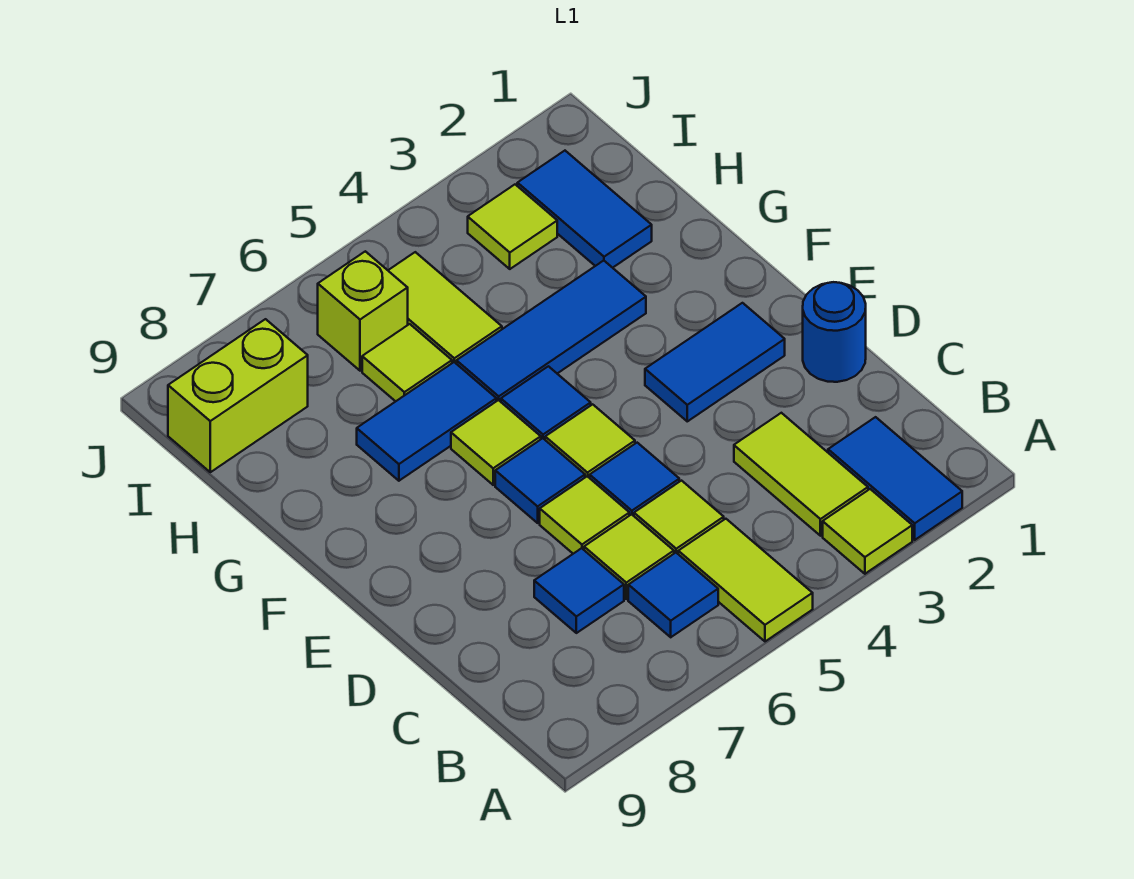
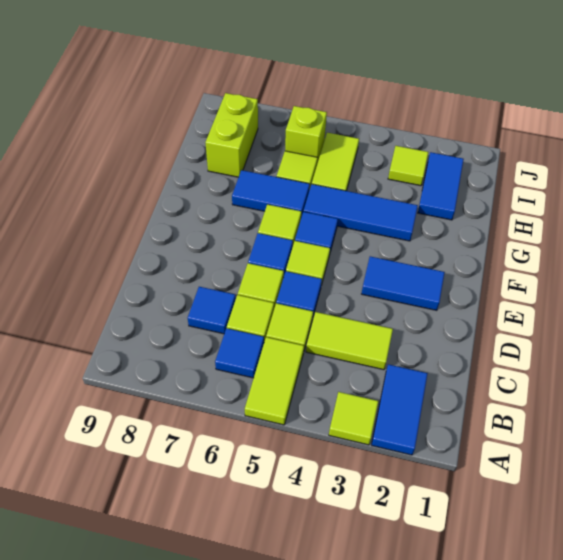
lime tile B3:C3 level 1 -> lime tile C3:C4 level 1
blue round brick D1 level 1 -> none
lime brick I8:I9 level 1 -> lime brick H8:I8 level 1

